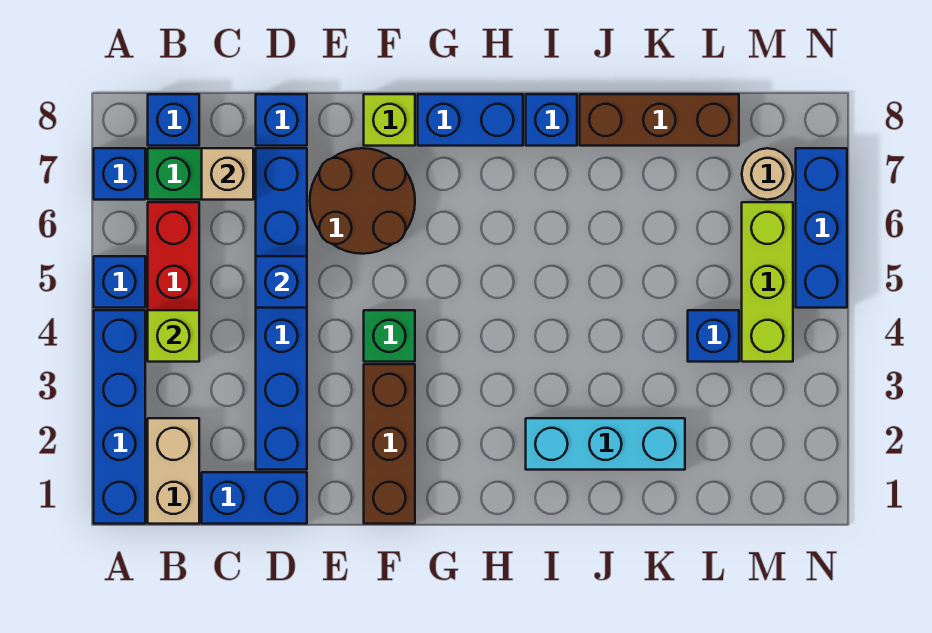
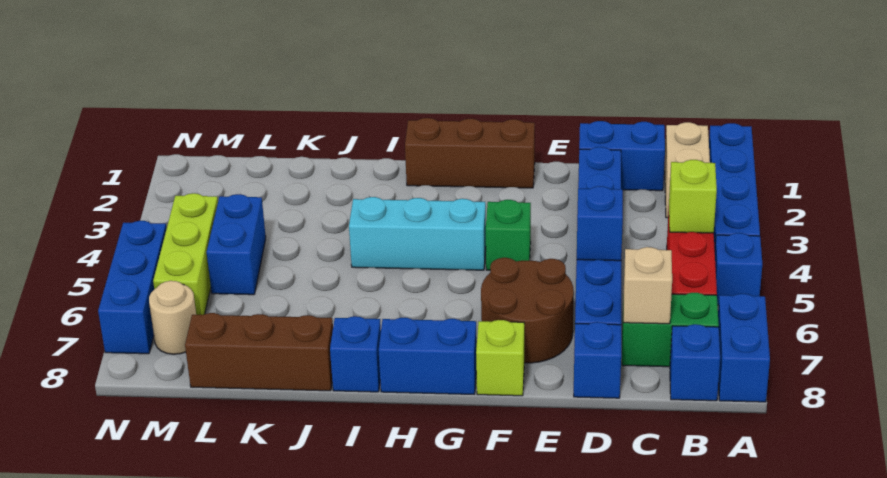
blue brick A7 level 1 -> blue brick A7:A8 level 1
brown brick F1:F3 level 1 -> brown brick F1:H1 level 1
cyan brick I2:K2 level 1 -> cyan brick G4:I4 level 1
blue brick L4 level 1 -> blue brick L4:L5 level 1

